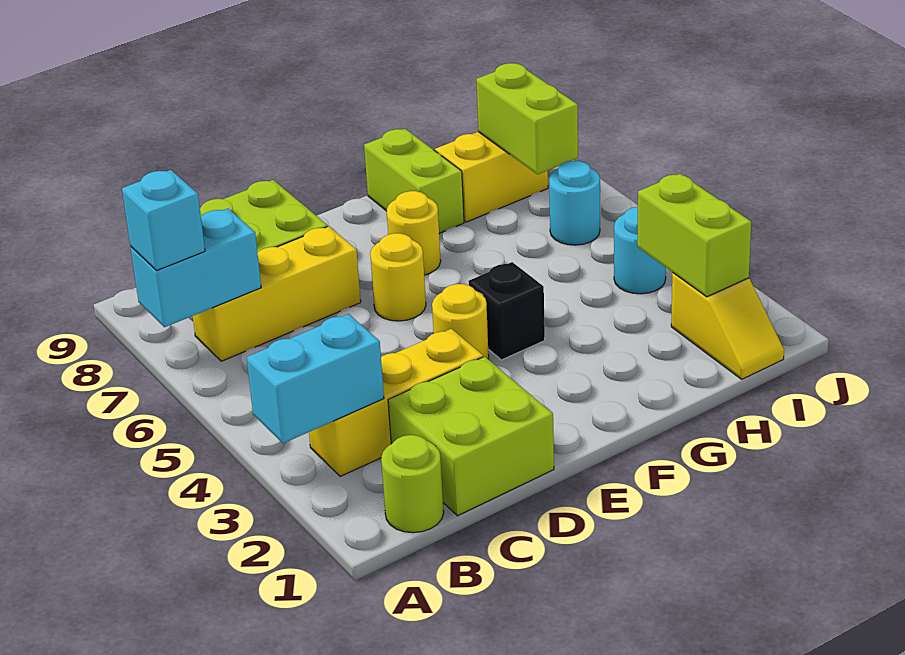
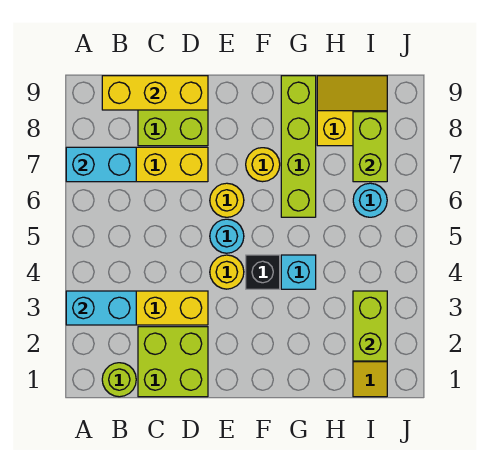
cyan brick A7 level 3 -> cyan brick G4 level 1
none -> yellow brick B9:D9 level 2
lime brick G8:G9 level 1 -> lime brick G6:G9 level 1
cyan round brick I4 level 1 -> cyan round brick E5 level 1

